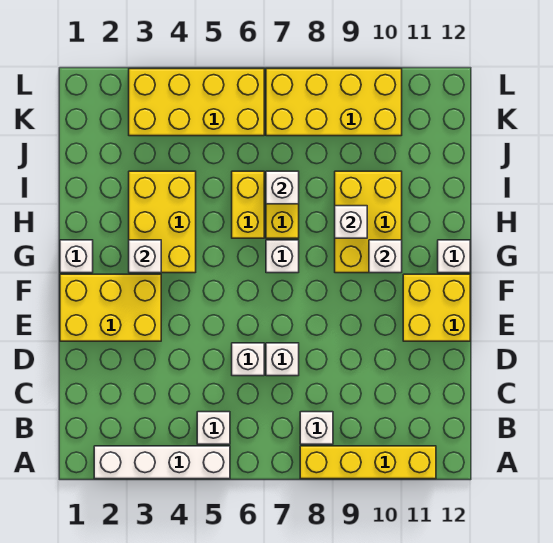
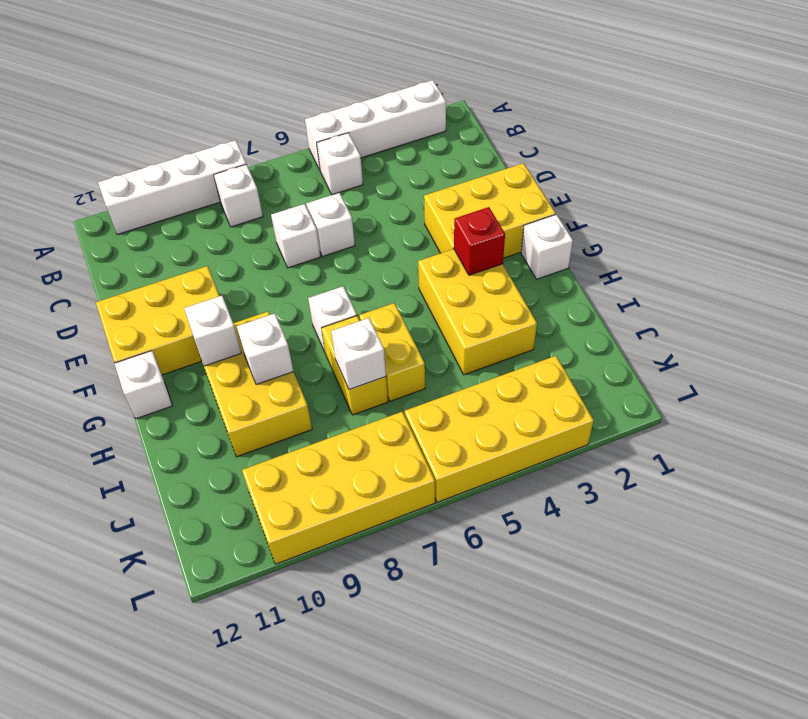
yellow brick A8:A11 level 1 -> white brick A8:A11 level 1
yellow brick E11:F12 level 1 -> yellow brick E10:F12 level 1
white brick G3 level 2 -> red brick G3 level 2

